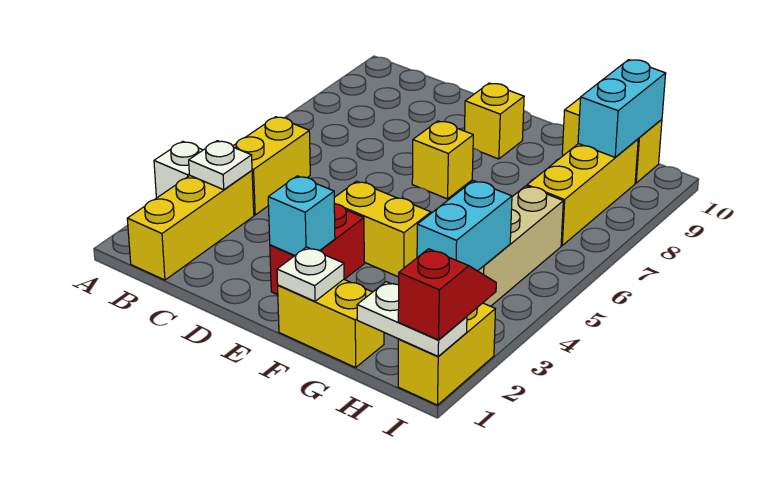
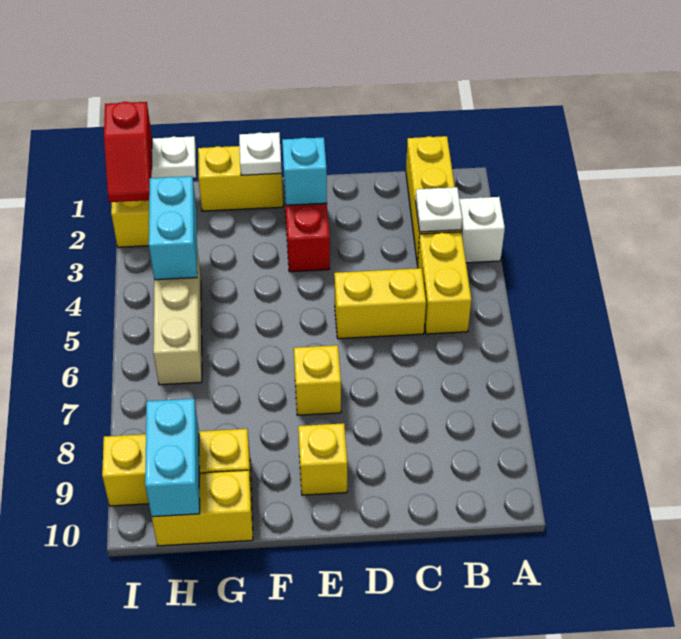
yellow brick E4:F4 level 1 -> yellow brick C5:D5 level 1
yellow brick H7:H9 level 1 -> yellow brick G9:I9 level 1

